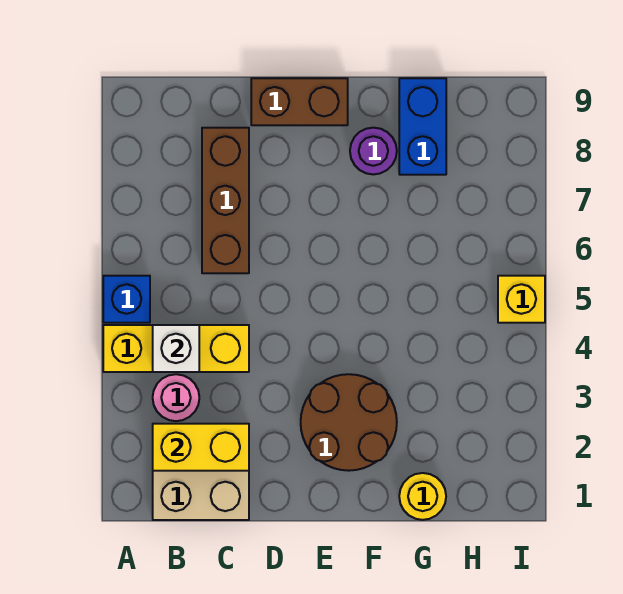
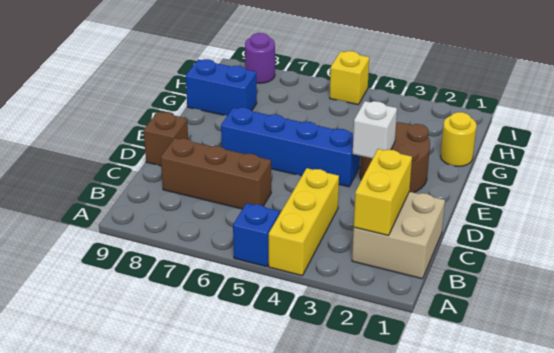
pink round brick B3 level 1 -> none
white brick B4 level 2 -> white brick E3 level 2
brown brick D9:E9 level 1 -> brown brick D9 level 1
none -> blue brick E4:E7 level 1
purple round brick F8 level 1 -> purple round brick I8 level 1

